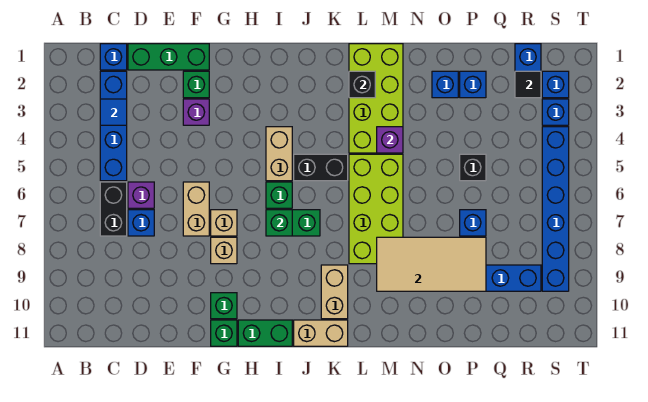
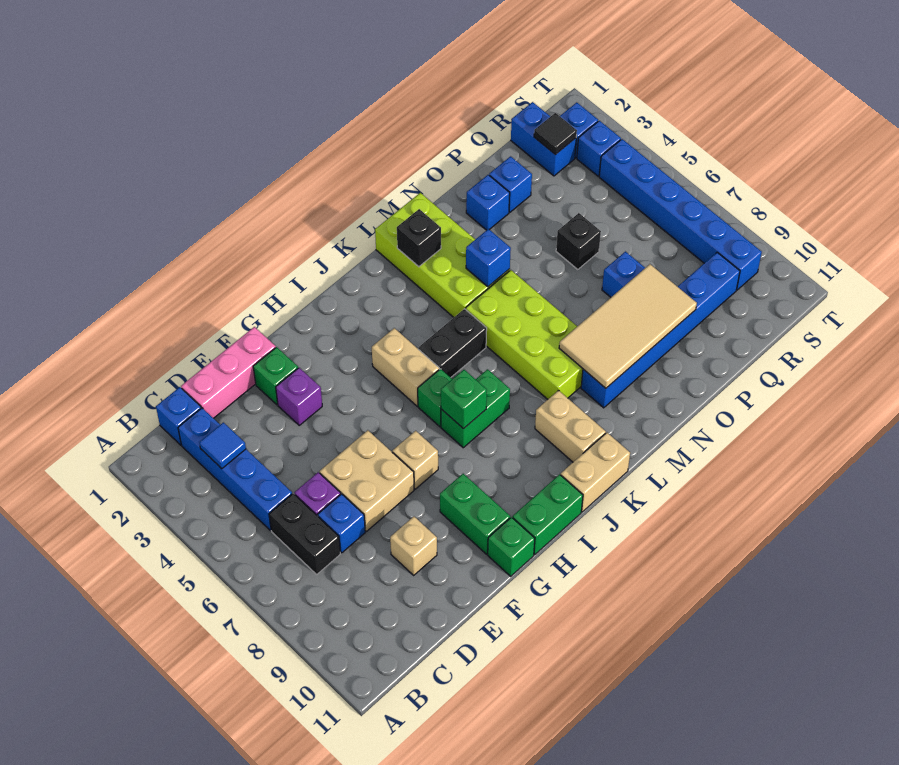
green brick D1:F1 level 1 -> pink brick D1:F1 level 1
tan brick F6:F7 level 1 -> tan brick E6:F7 level 1
tan brick G8 level 1 -> tan brick E9 level 1
green brick G10 level 1 -> green brick G9:G10 level 1
purple brick M4 level 2 -> blue brick M4 level 2

